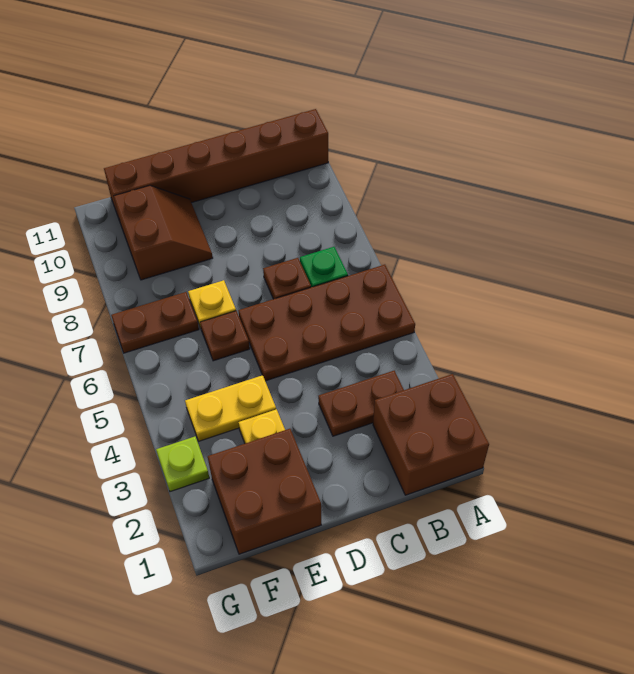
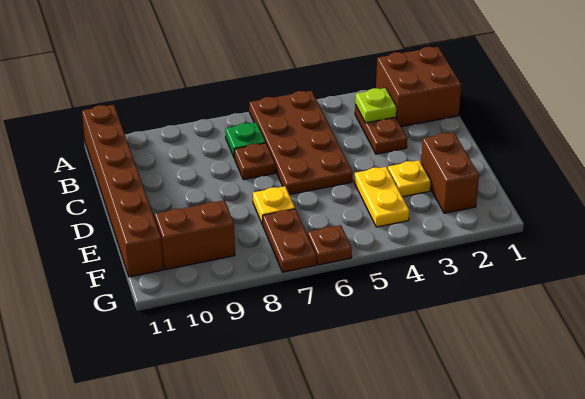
brown brick E1:F2 level 1 -> brown brick E2:F2 level 1
brown plate E6 level 1 -> brown plate G6 level 1
lime plate G3 level 1 -> lime plate B3 level 2

